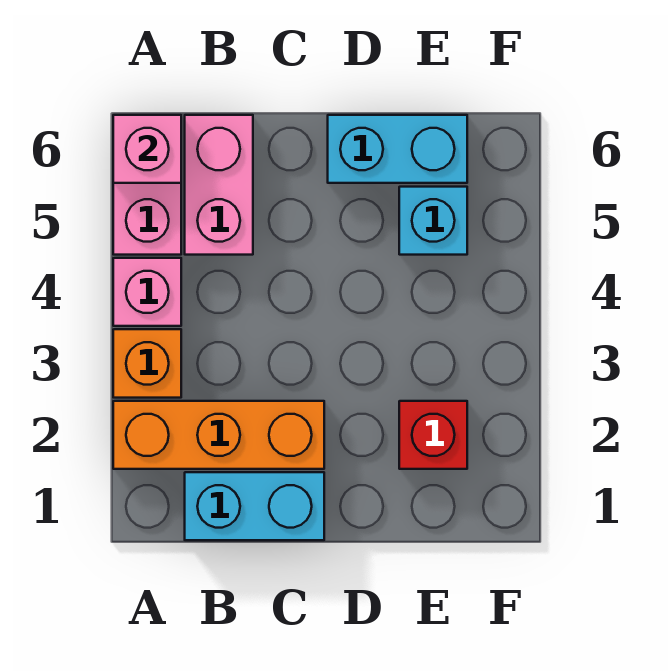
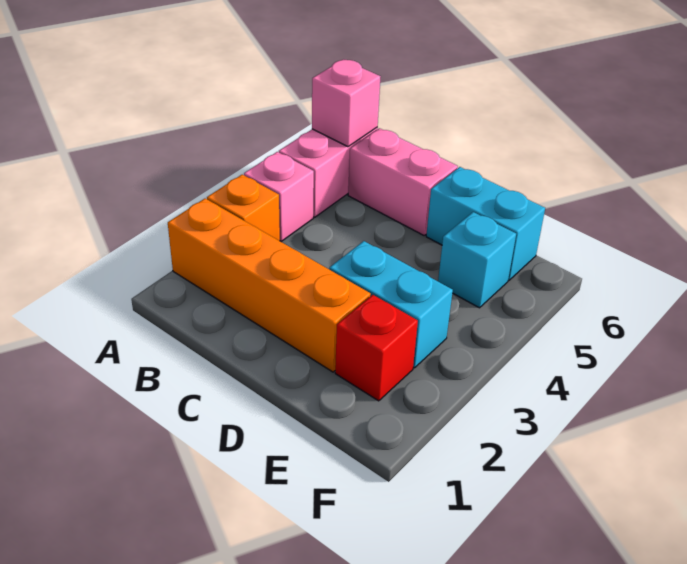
orange brick A2:C2 level 1 -> orange brick A2:D2 level 1
cyan brick B1:C1 level 1 -> cyan brick D3:E3 level 1
pink brick B5:B6 level 1 -> pink brick B6:C6 level 1

